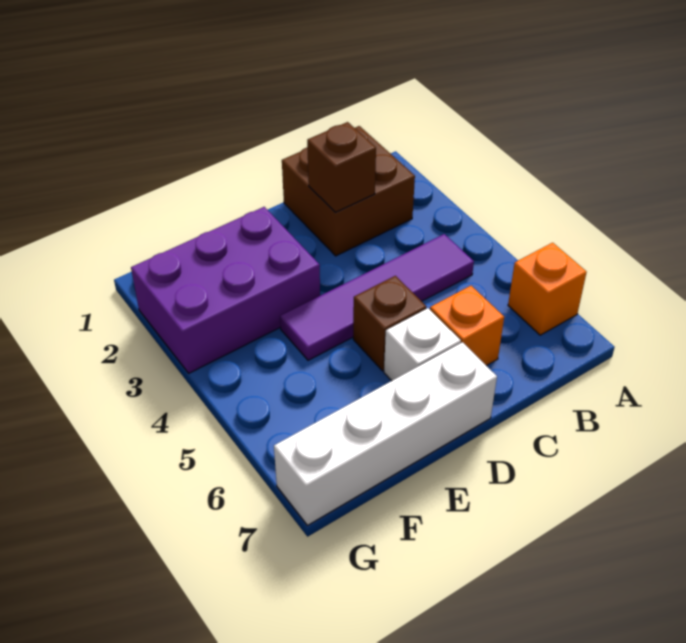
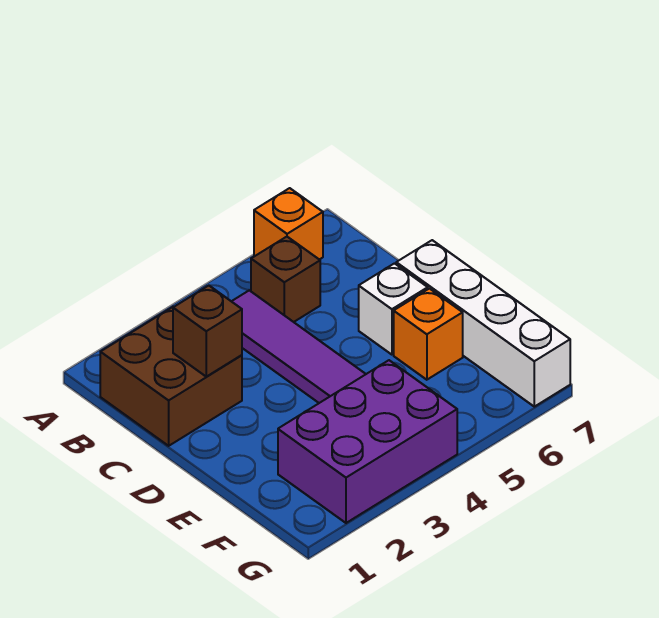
orange brick C6 level 1 -> orange brick E6 level 1
brown brick D5 level 1 -> brown brick B5 level 1
purple brick E2:G3 level 1 -> purple brick F2:G4 level 1

